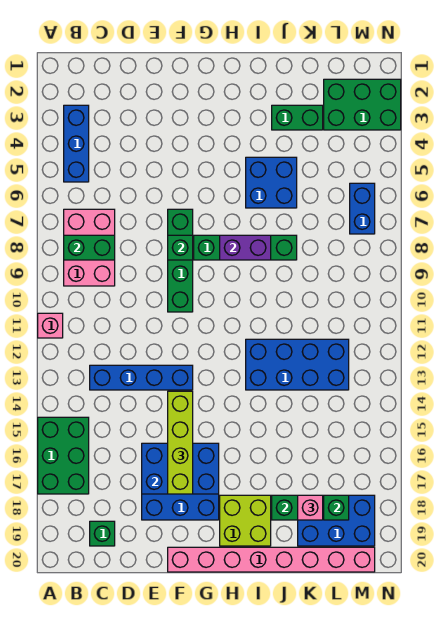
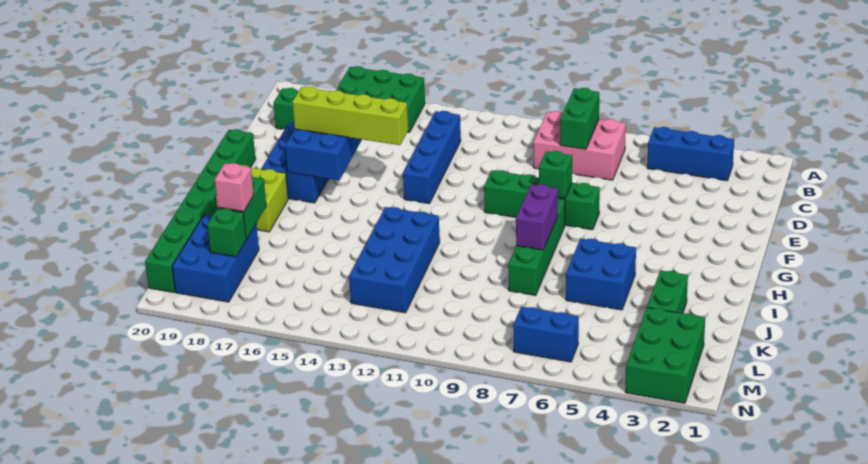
pink brick A11 level 1 -> none
pink brick F20:M20 level 1 -> green brick F20:M20 level 1

